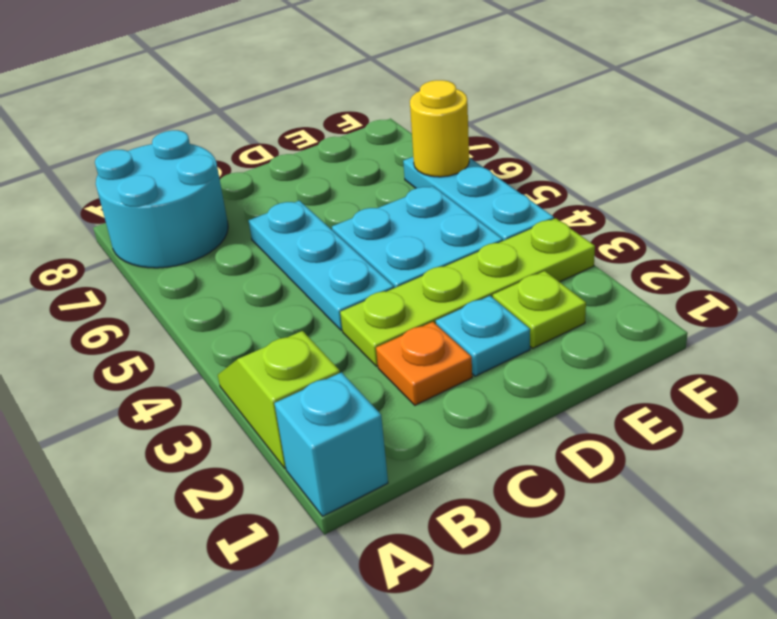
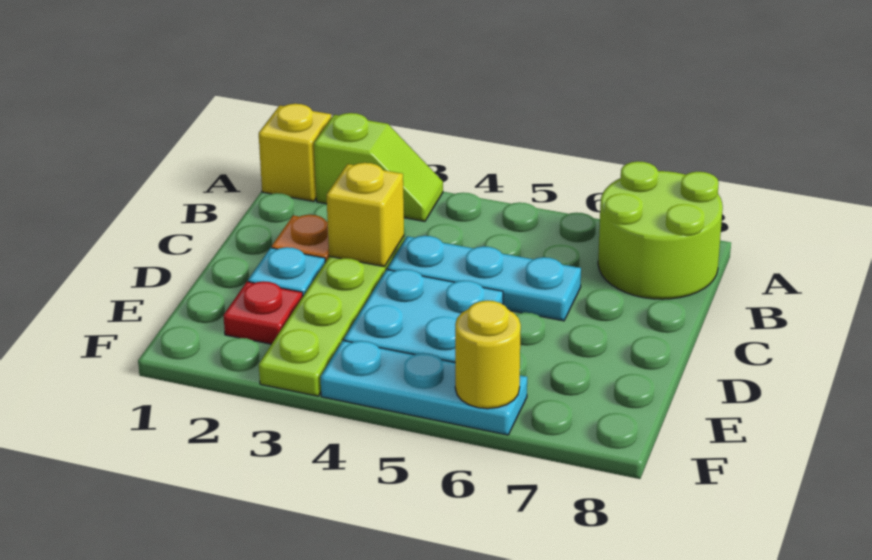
cyan brick A1 level 1 -> yellow brick A1 level 1
cyan round brick A7:B8 level 1 -> lime round brick A7:B8 level 1
none -> yellow brick C3 level 2
lime plate E2 level 1 -> red plate E2 level 1

